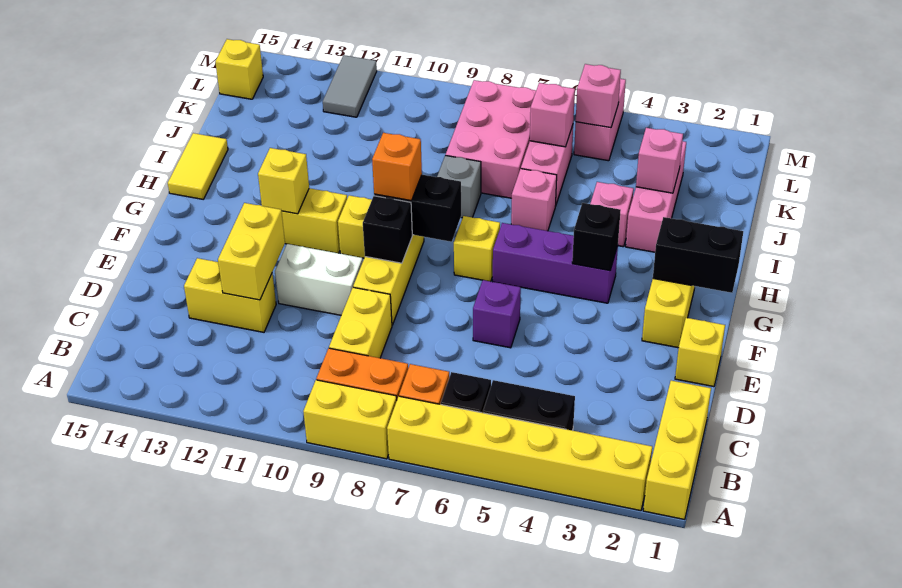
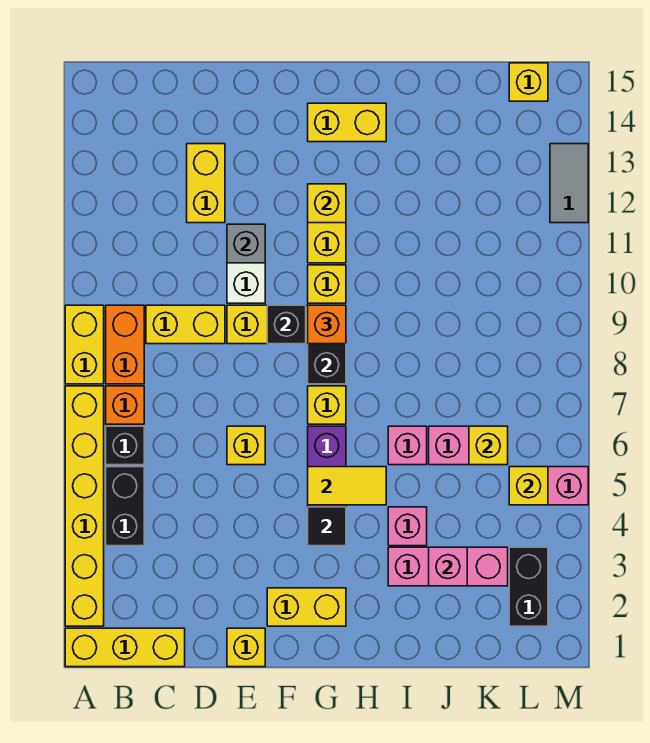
yellow brick D12:E12 level 2 -> yellow brick G14:H14 level 1
purple brick E6 level 1 -> yellow brick E6 level 1
black brick G1:G2 level 2 -> black brick L2:L3 level 1
black brick G4 level 2 -> black tile G4 level 2
yellow tile H15:I15 level 1 -> yellow tile G5:H5 level 2
grey brick I8 level 1 -> grey brick E11 level 2
pink brick J7:L8 level 1 -> none
pink brick K6 level 2 -> yellow brick K6 level 2
pink brick L5 level 2 -> yellow brick L5 level 2
grey tile L12:M12 level 1 -> grey tile M12:M13 level 1

